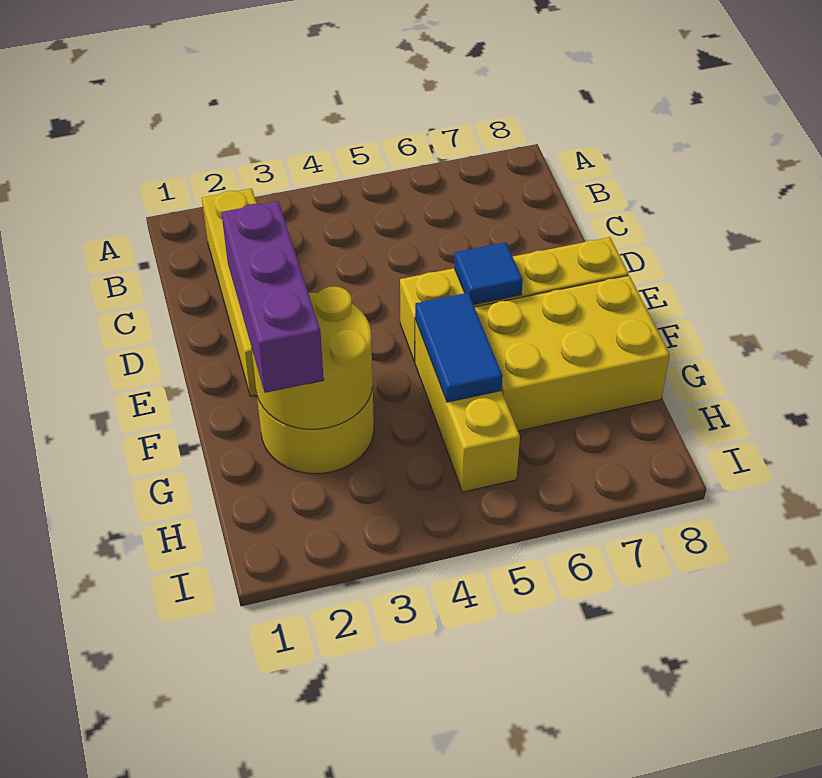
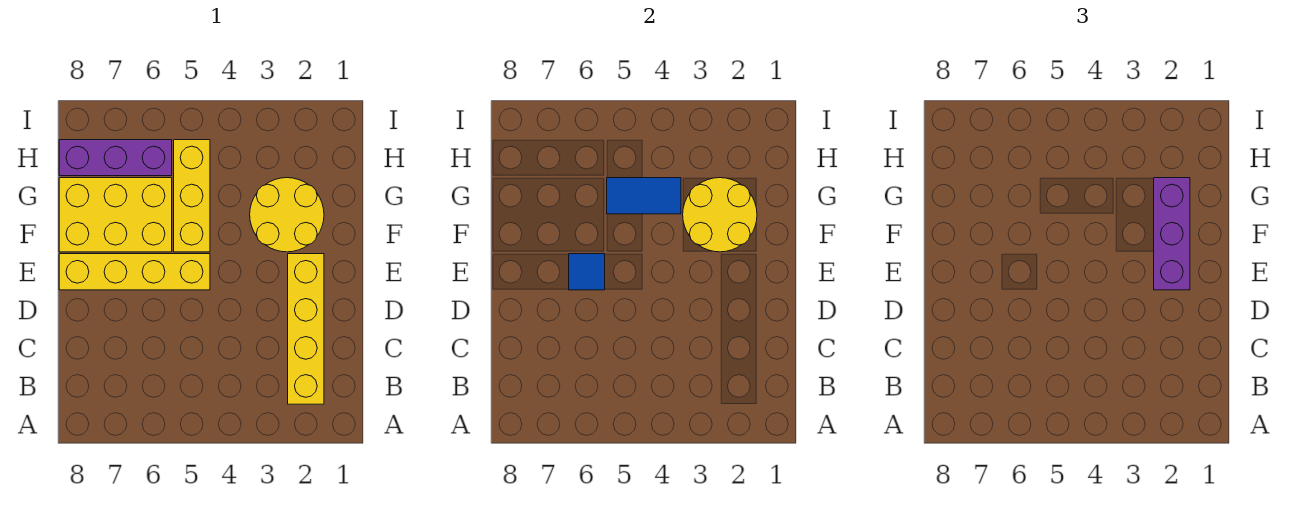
blue tile F5:G5 level 2 -> blue tile G4:G5 level 2
none -> purple brick H6:H8 level 1

